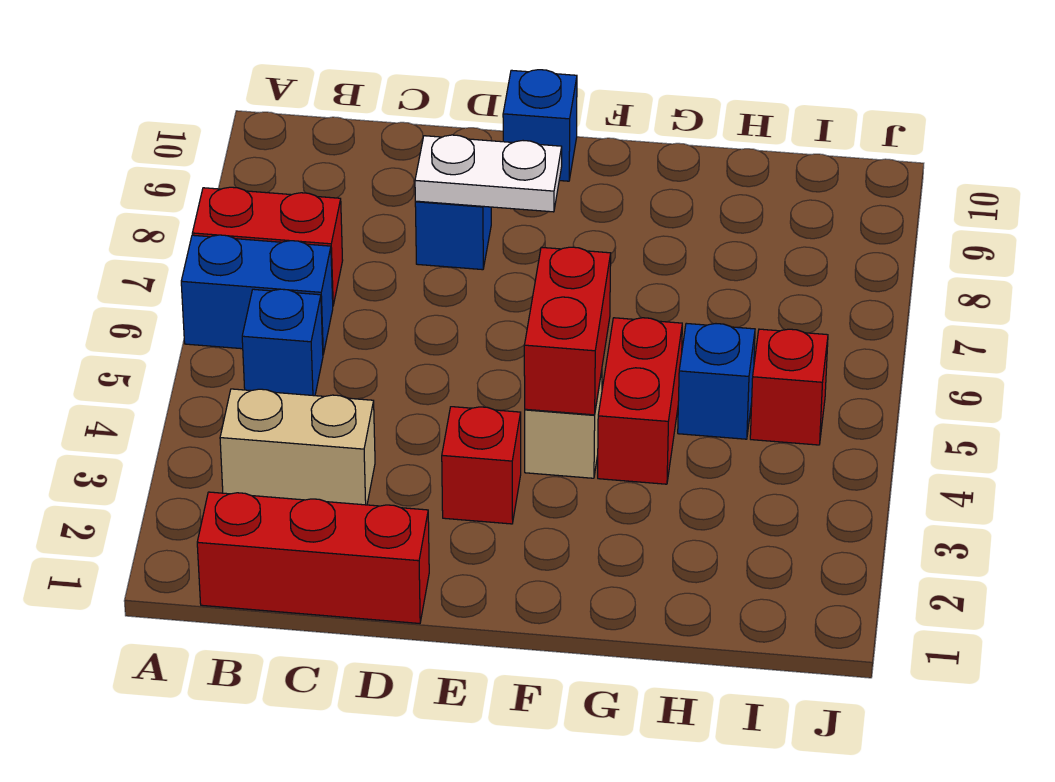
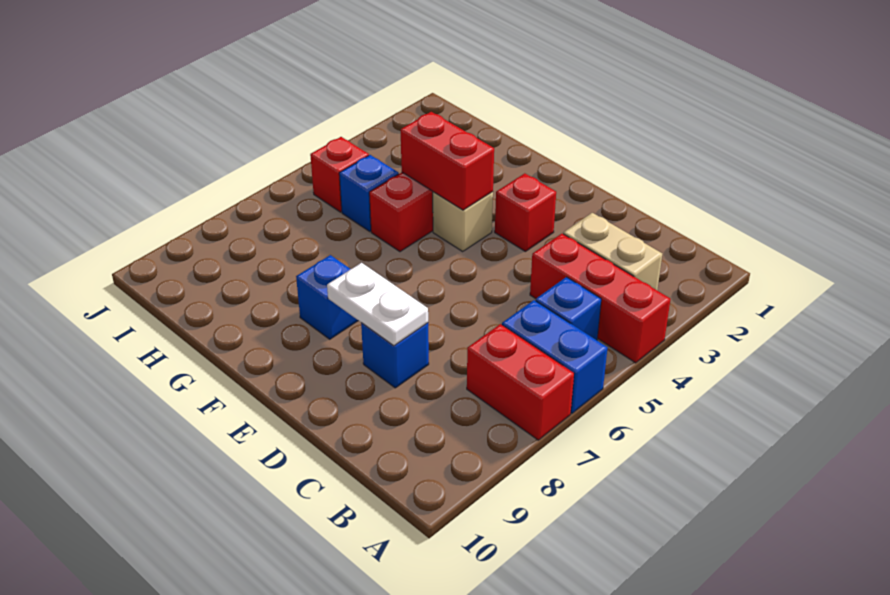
red brick B1:D1 level 1 -> red brick A4:C4 level 1
blue brick E10 level 1 -> blue brick F8 level 1
red brick F4:F5 level 2 -> red brick F4:G4 level 2

